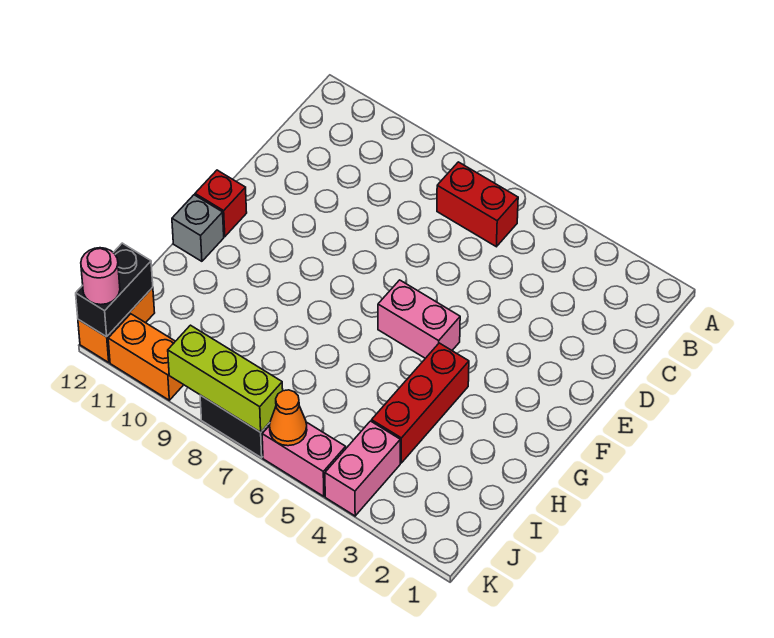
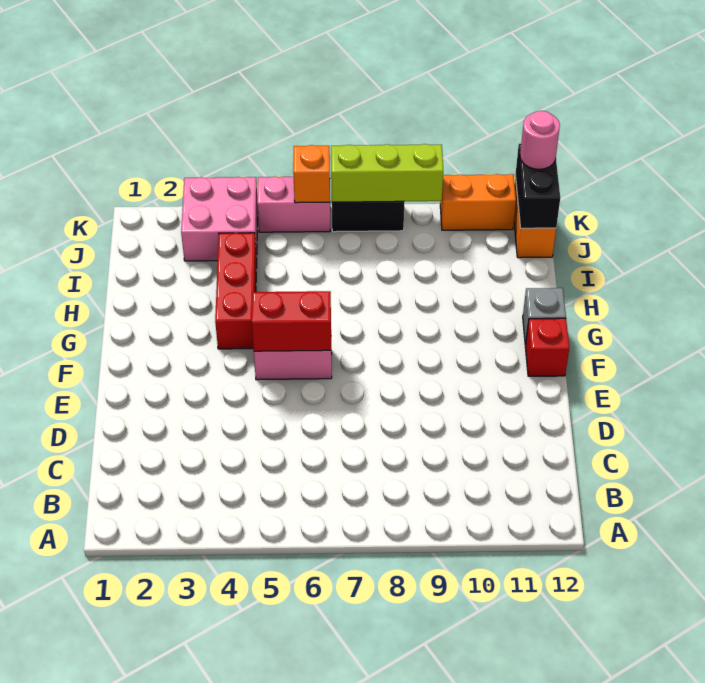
red brick B6:B7 level 1 -> red brick F5:F6 level 2
pink brick J4:K4 level 1 -> pink brick J3:K4 level 1
orange cone K6 level 2 -> orange brick K6 level 2

